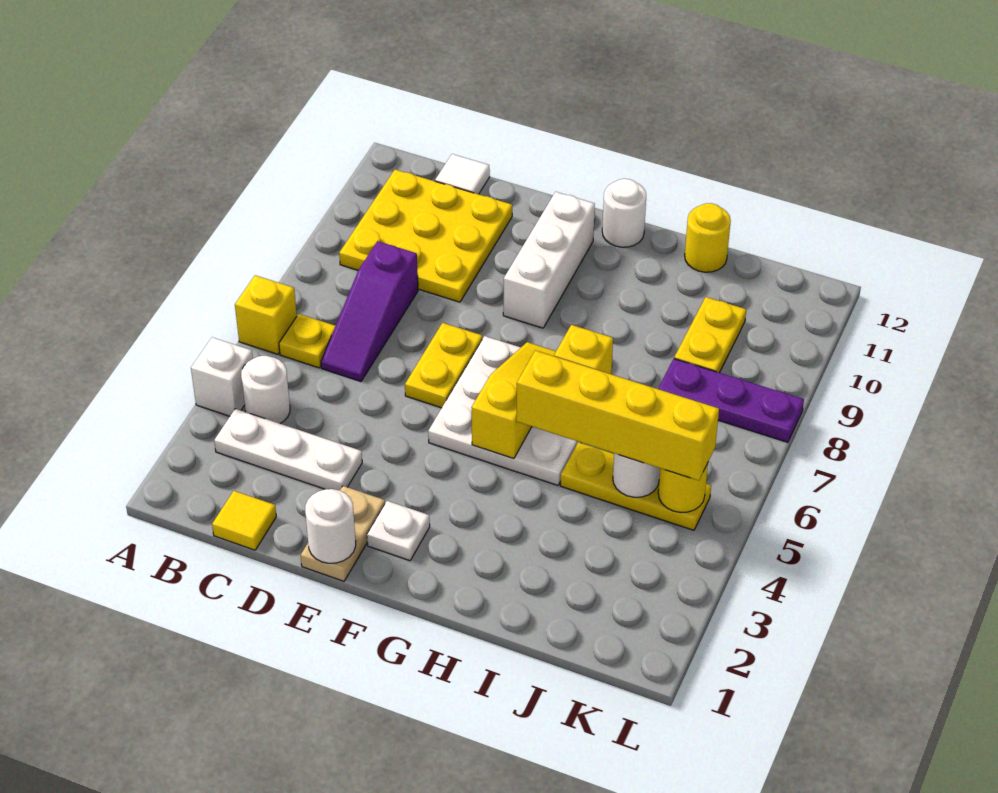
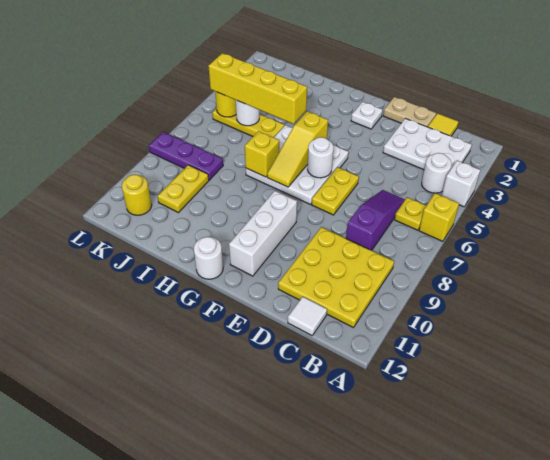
white plate B3:D3 level 1 -> white plate B2:D3 level 1
tan plate E1:E2 level 1 -> tan plate D1:E1 level 1
white round brick E1 level 2 -> white round brick F6 level 2
yellow round brick I12 level 1 -> yellow round brick K11 level 1

